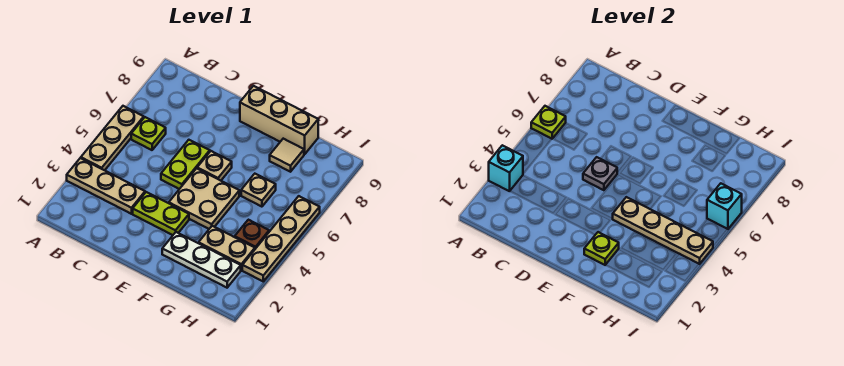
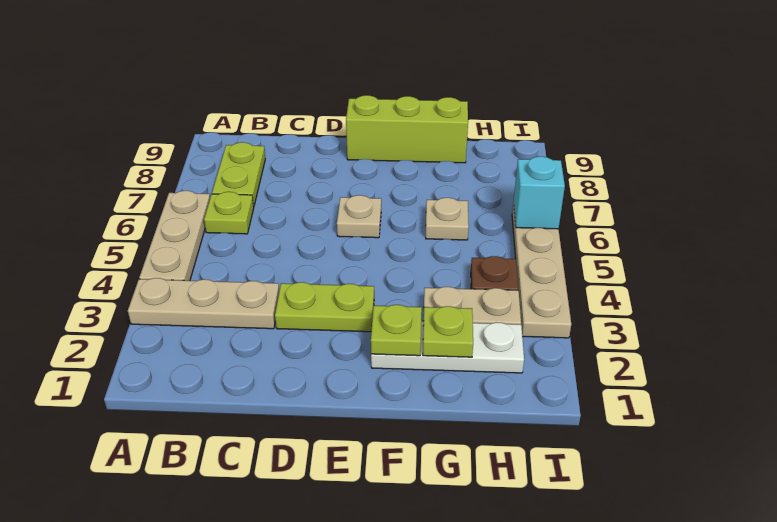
cyan brick A3 level 2 -> none
lime plate A6 level 2 -> lime plate G2 level 2
lime plate D5:D6 level 1 -> lime plate B7:B8 level 1
grey plate D5 level 2 -> none
tan plate E4:F5 level 1 -> none
tan brick E9:G9 level 1 -> lime brick E9:G9 level 1
tan plate F4:I4 level 2 -> none
tan tile G8 level 1 -> none

